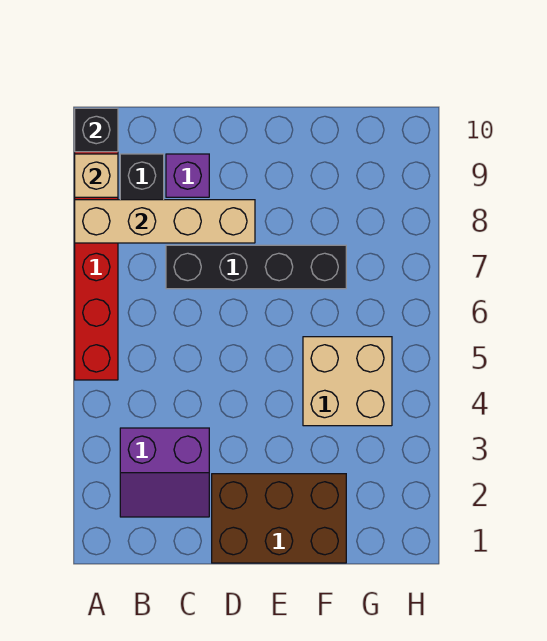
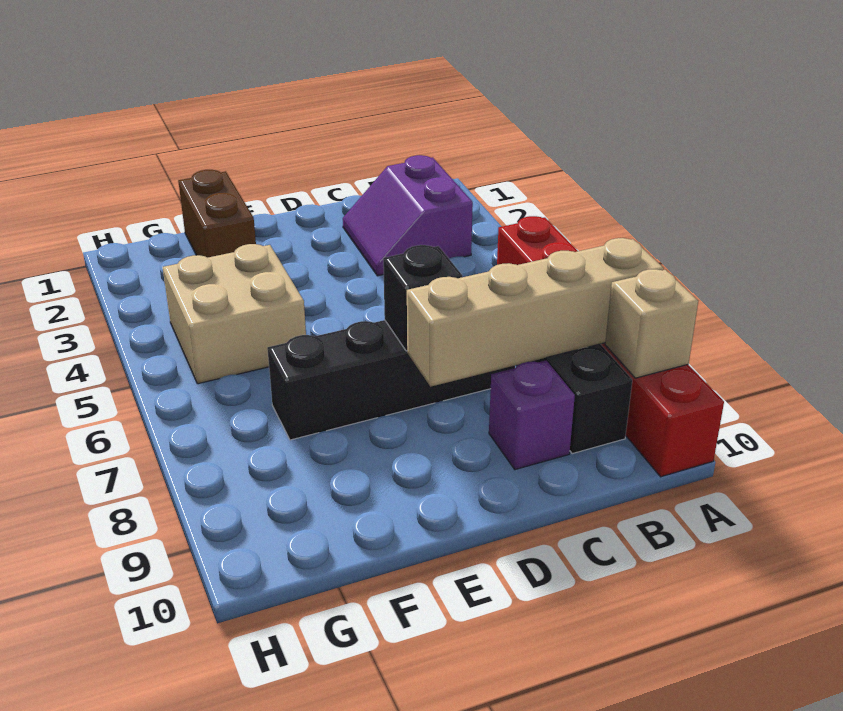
black brick A10 level 2 -> black brick D7 level 2
purple slope B2:C3 level 1 top 3 -> purple slope B2:C3 level 1 top B
brown brick D1:F2 level 1 -> brown brick F1:F2 level 1

